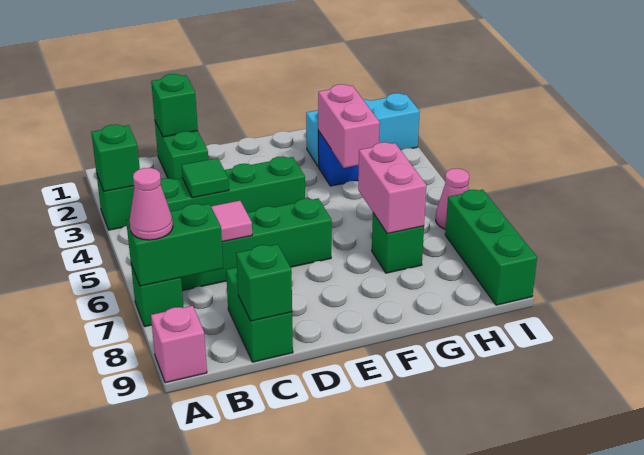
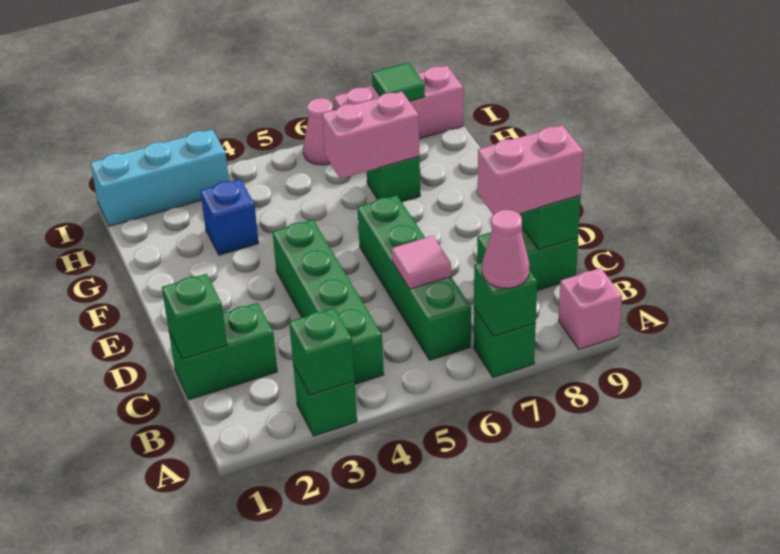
green brick A7:B7 level 2 -> green brick A7 level 2
green tile C4 level 2 -> green tile I8 level 2
cyan brick G2:I2 level 1 -> cyan brick I1:I3 level 1
pink brick G3:G4 level 2 -> pink brick C8:C9 level 3
green brick I7:I9 level 1 -> pink brick I7:I9 level 1

